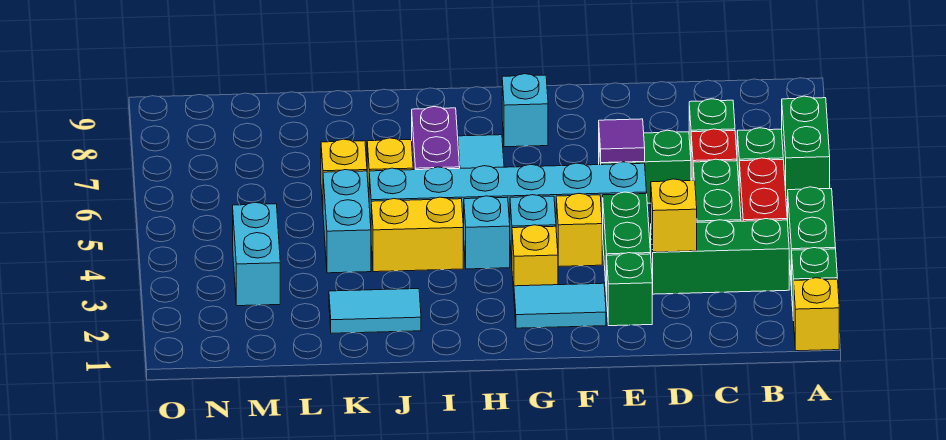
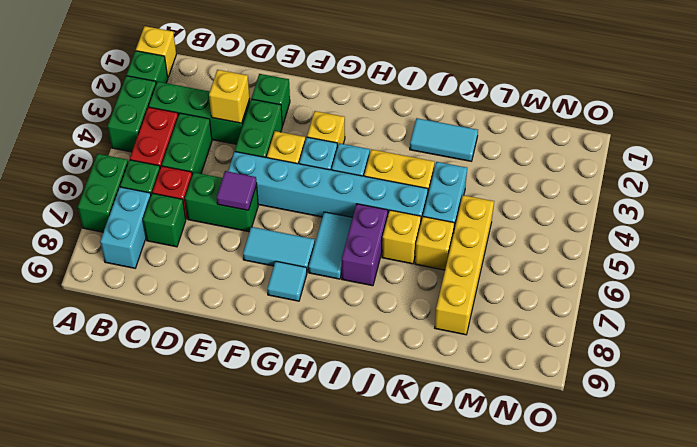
cyan tile F2:G2 level 1 -> cyan tile F7:G7 level 1
cyan brick G8 level 1 -> cyan tile G8 level 1
none -> yellow brick L5:L8 level 1
cyan brick M3:M4 level 1 -> cyan brick B7:B8 level 1

